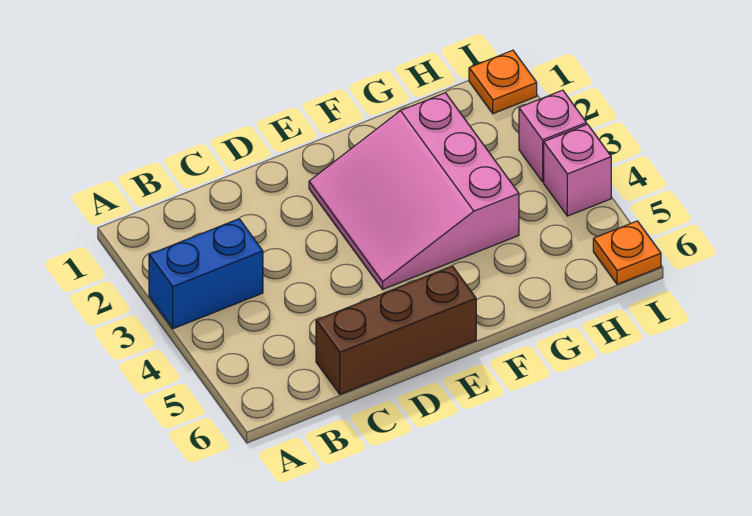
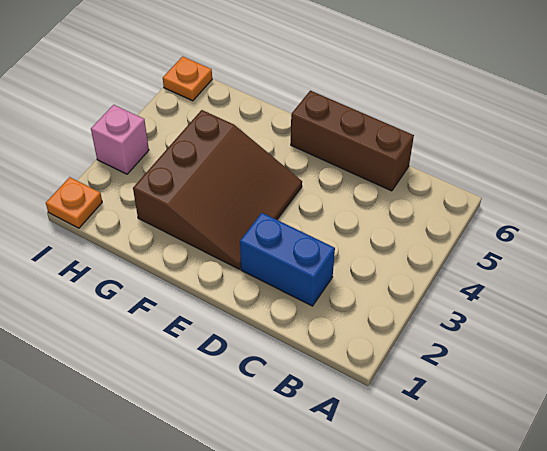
blue brick A3:B3 level 1 -> blue brick C2:D2 level 1
pink slope E2:G4 level 1 top G -> brown slope E2:G4 level 1 top G
pink brick I4 level 1 -> none

